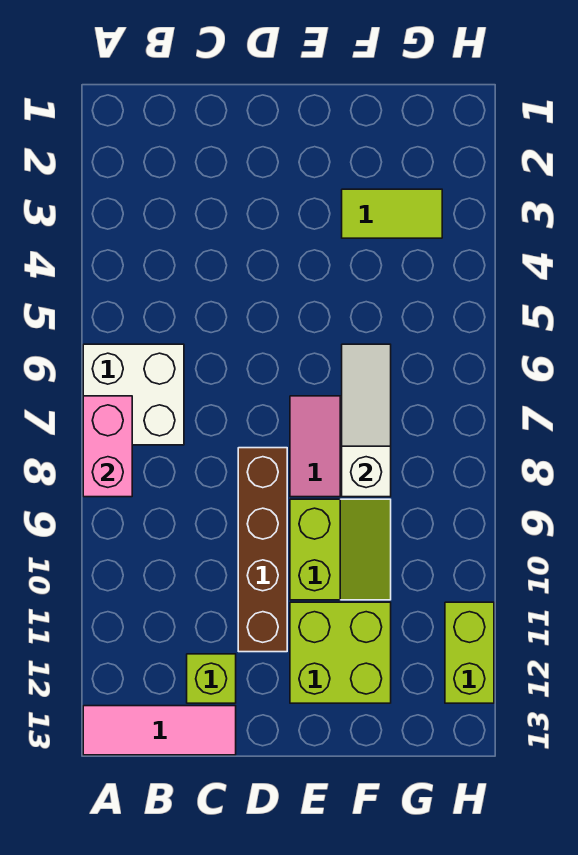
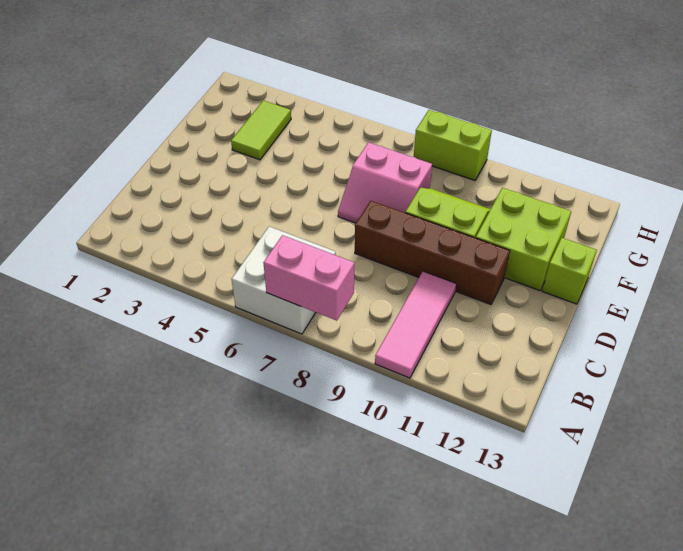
pink tile A13:C13 level 1 -> pink tile A10:C10 level 1
lime brick C12 level 1 -> lime brick E13 level 1
white slope F6:F8 level 2 top 8 -> none
lime brick H11:H12 level 1 -> lime brick H8:H9 level 1

